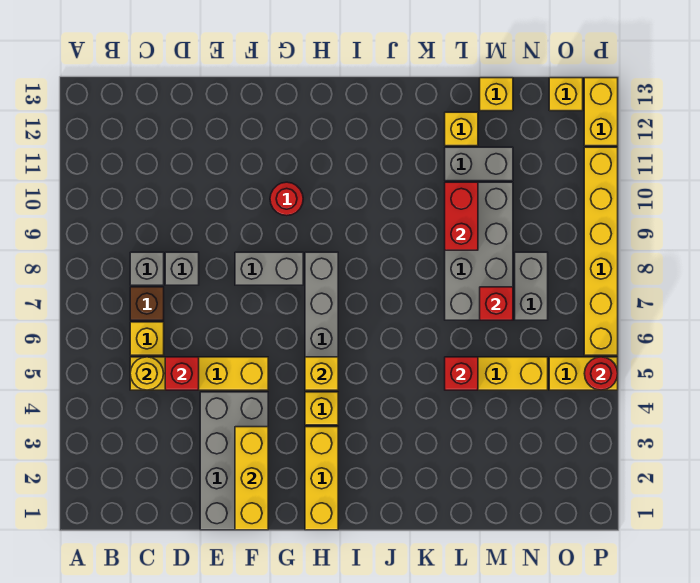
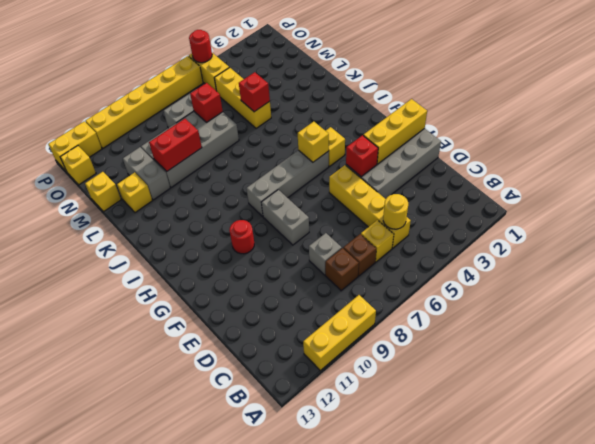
grey brick C8 level 1 -> brown brick C8 level 1
red brick D5 level 2 -> red brick F4 level 2
yellow brick H1:H3 level 1 -> yellow brick A9:A11 level 1

